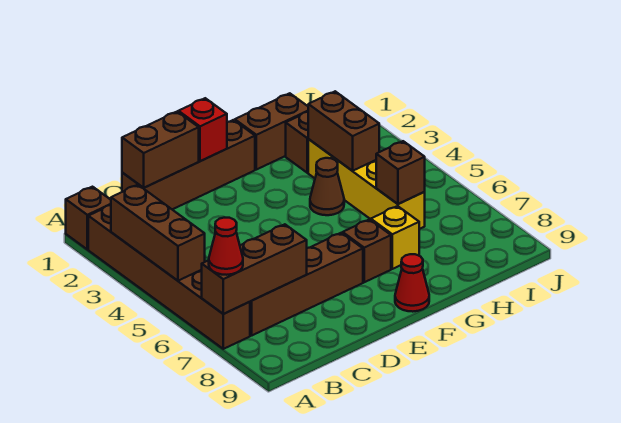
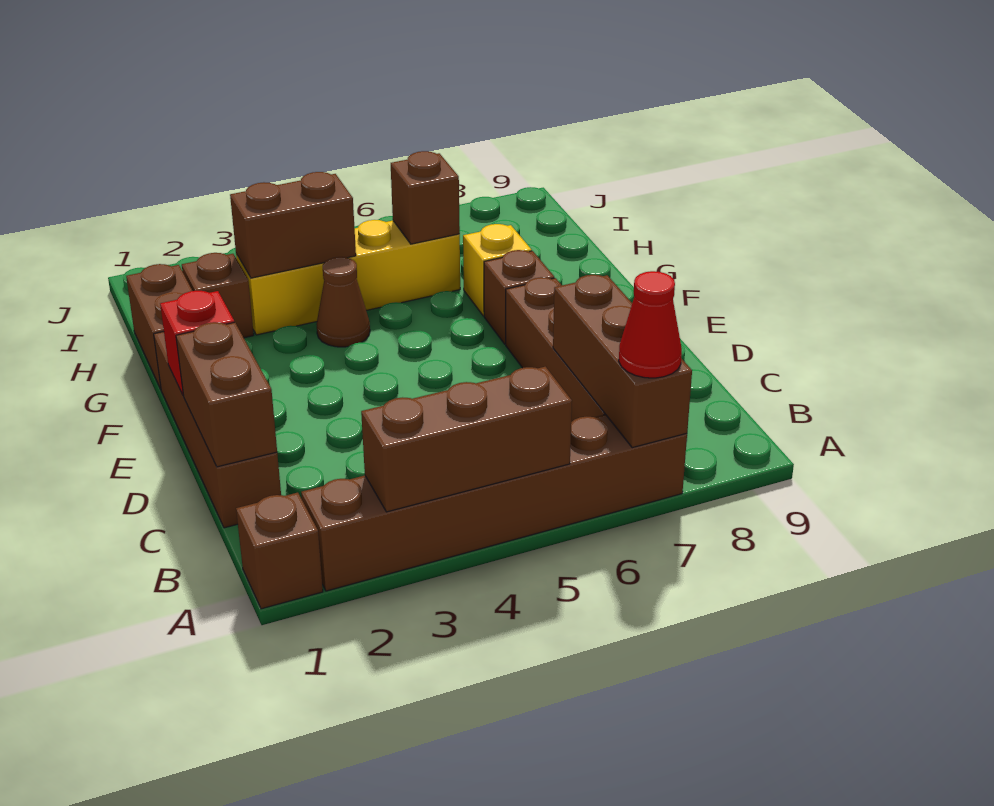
red cone F9 level 1 -> none

